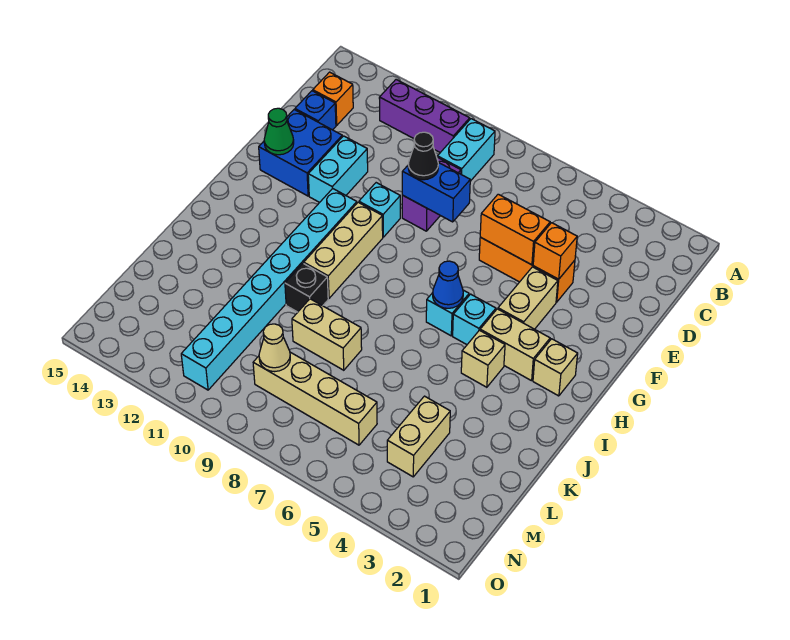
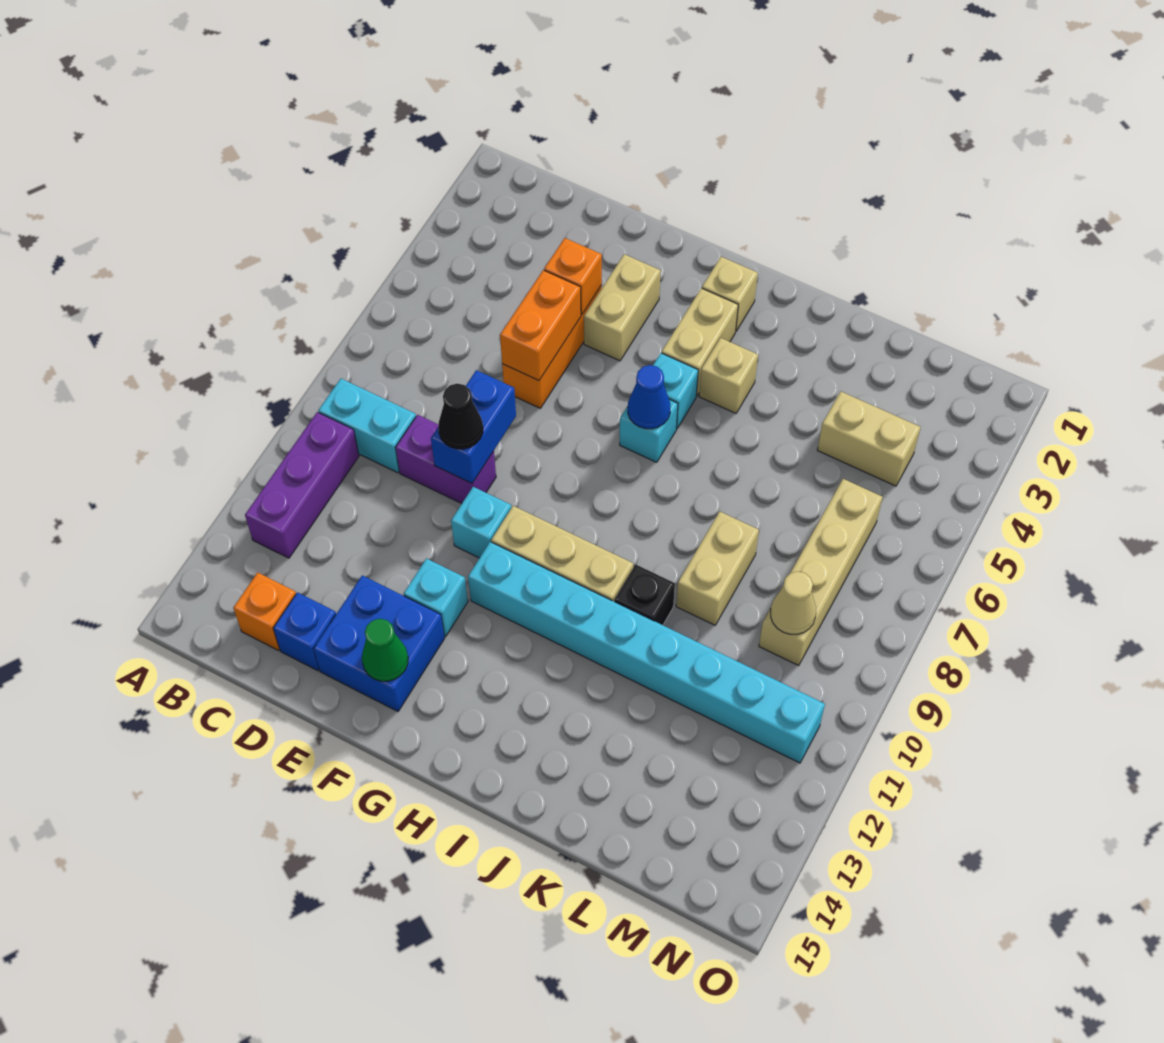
cyan brick E12:F12 level 1 -> cyan brick F12 level 1
tan brick F4:G4 level 1 -> tan brick F3:F4 level 1

